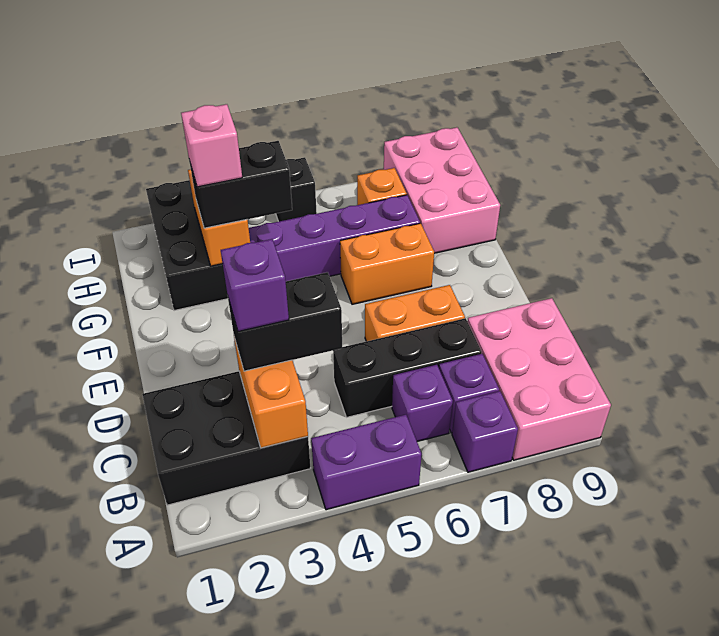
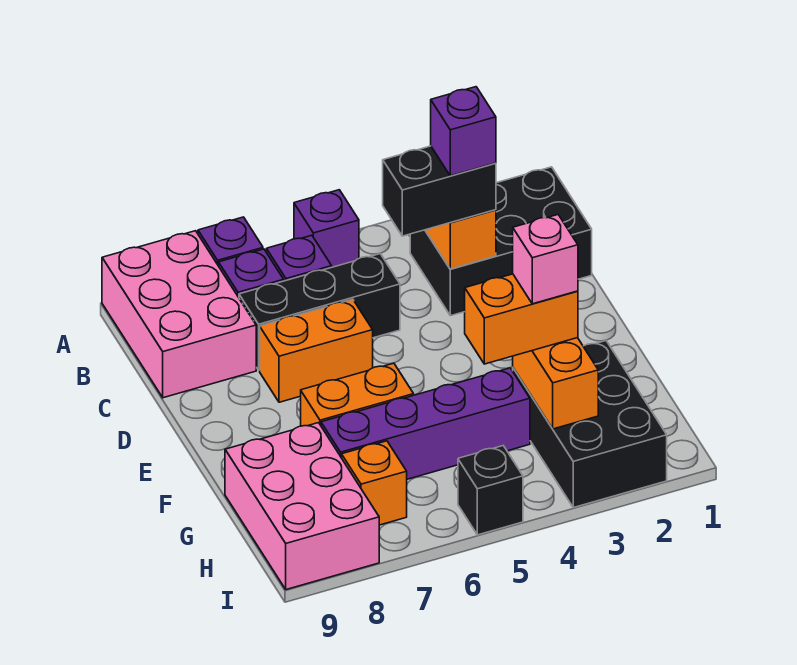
purple brick A4:A5 level 1 -> purple brick A5 level 1
black brick G3:G4 level 3 -> orange brick G3:G4 level 3

